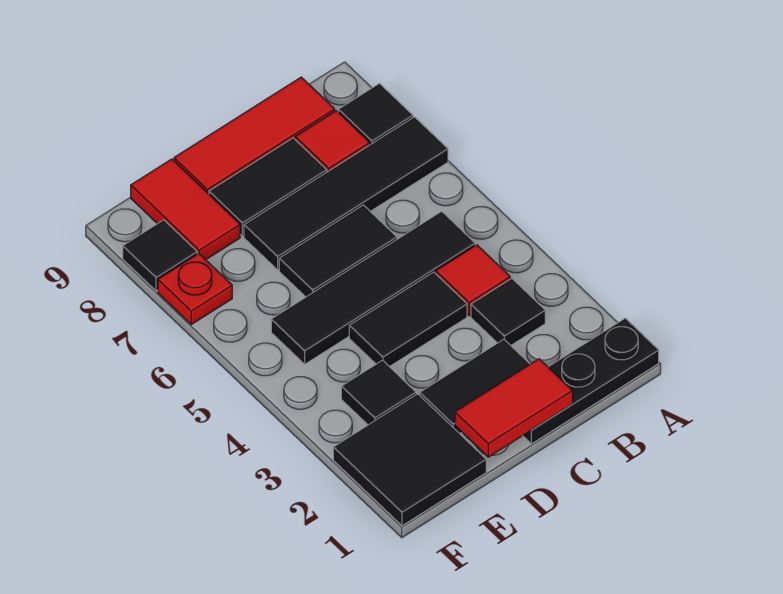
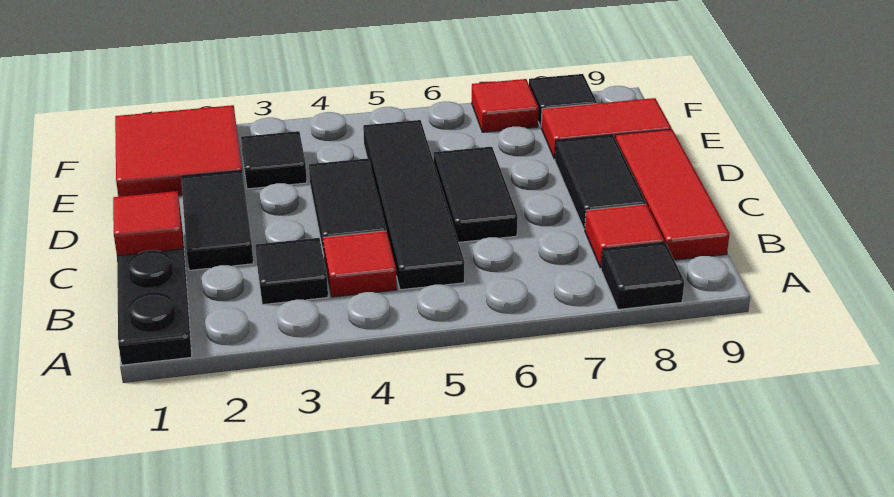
black tile A7:D7 level 1 -> none
red tile C1:D1 level 2 -> red tile C1 level 2
black tile E1:F2 level 1 -> red tile E1:F2 level 1
red plate F7 level 1 -> red tile F7 level 1

